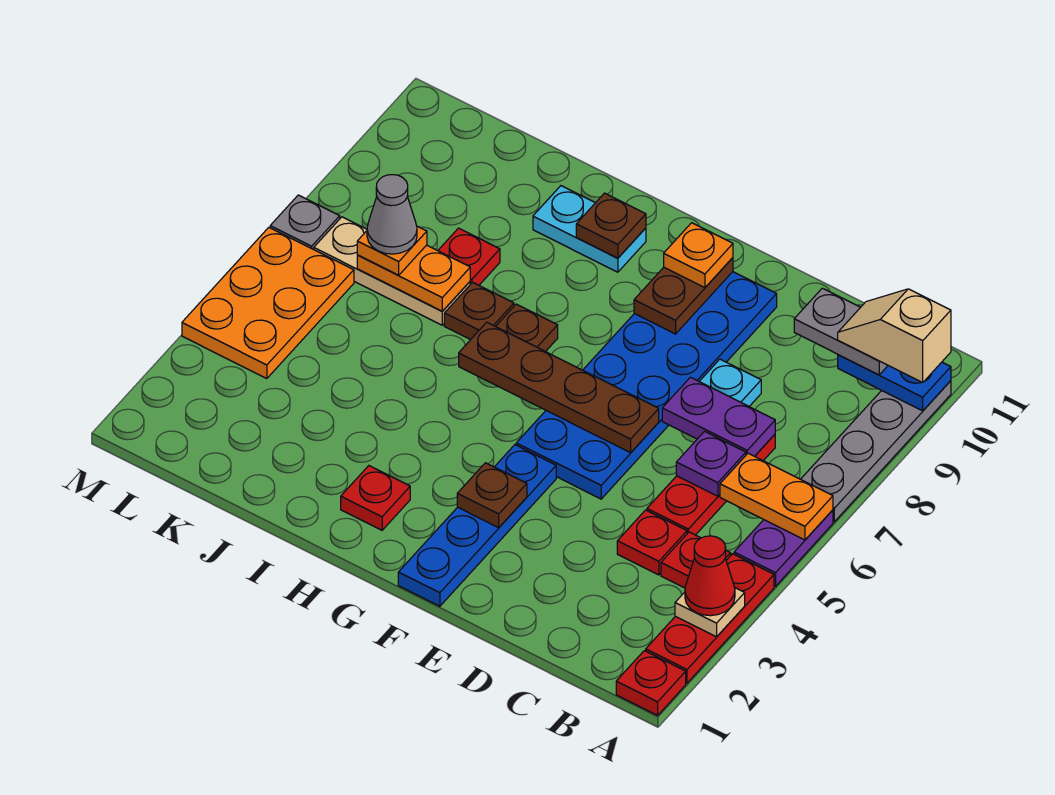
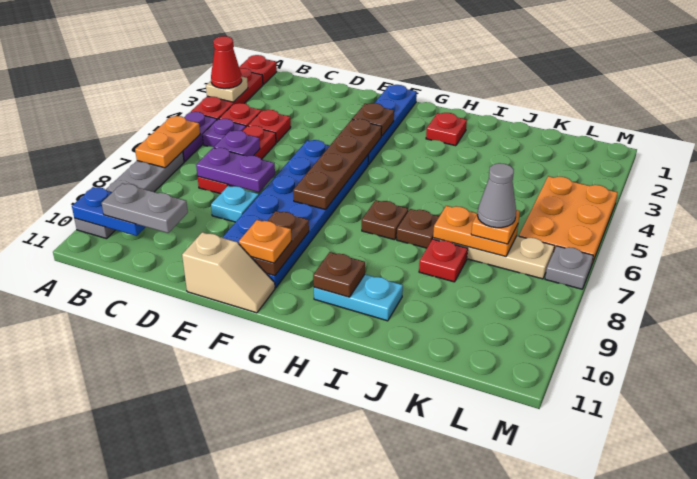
orange plate A6:B6 level 2 -> orange plate A6:A7 level 2
tan slope A10:B10 level 4 top A -> tan slope E11:F11 level 1 top E
none -> purple plate B5 level 1
brown plate E6:H6 level 2 -> brown plate F4:F7 level 2

